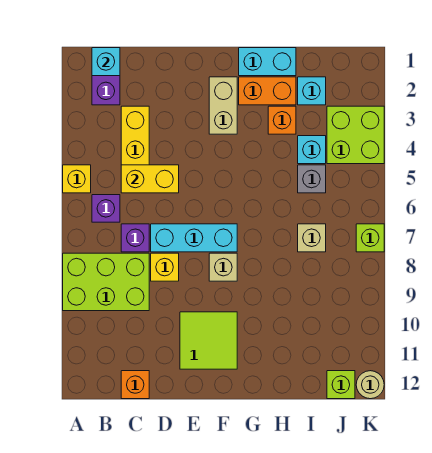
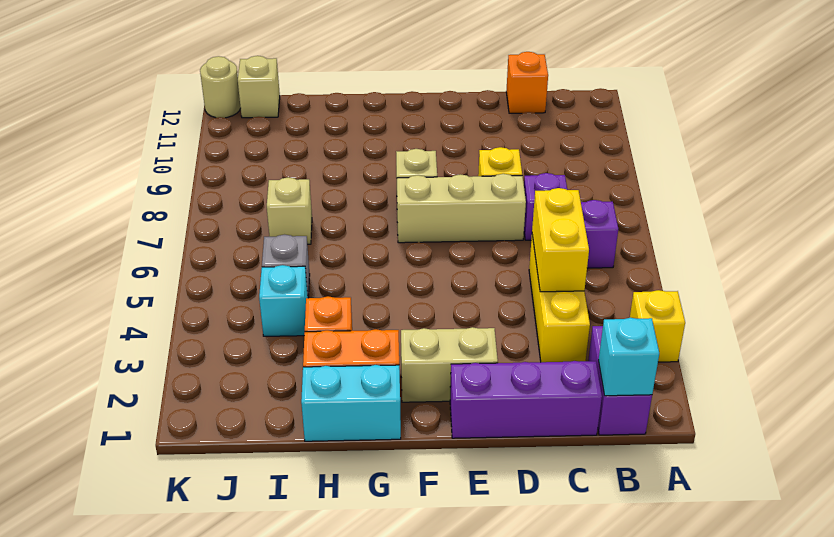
yellow brick A5 level 1 -> yellow brick A3 level 1
lime brick A8:C9 level 1 -> none
none -> purple brick C1:E1 level 1
yellow brick C5:D5 level 2 -> yellow brick C4:C5 level 2
cyan brick D7:F7 level 1 -> tan brick D7:F7 level 1
lime tile E10:F11 level 1 -> none
tan brick F2:F3 level 1 -> tan brick E2:F2 level 1
cyan brick I2 level 1 -> none
lime brick J3:K4 level 1 -> none
lime brick J12 level 1 -> tan brick J12 level 1
lime brick K7 level 1 -> none

